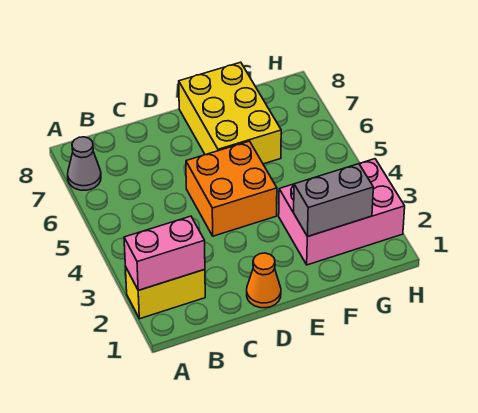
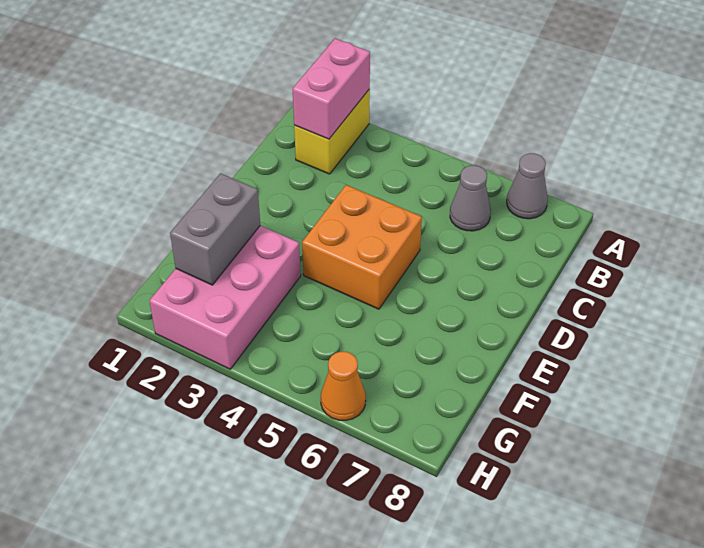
none -> grey cone B6 level 1
orange cone D1 level 1 -> orange cone H6 level 1
yellow brick E6:F8 level 1 -> none

